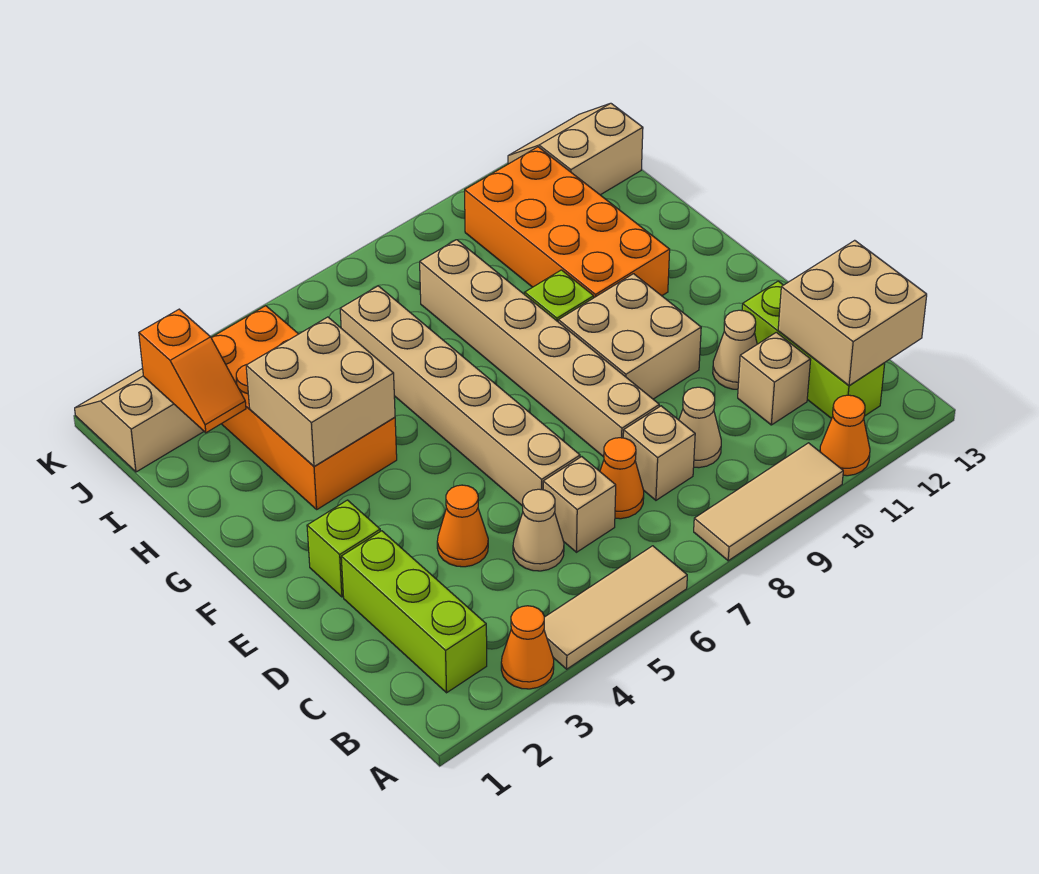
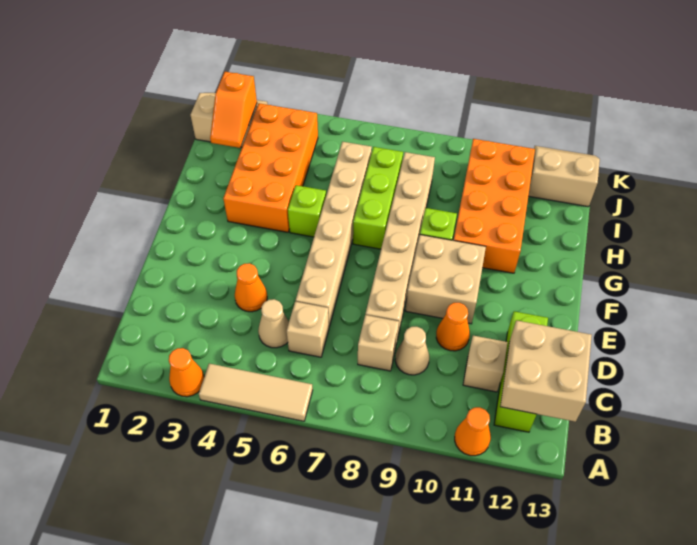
tan tile A8:A10 level 1 -> none
lime brick B2:D2 level 1 -> lime brick G7:I7 level 1
orange cone C7 level 1 -> orange cone D10 level 1
tan cone D11 level 1 -> none
lime brick E2 level 1 -> lime brick G5 level 1
tan brick G3:H4 level 2 -> none

